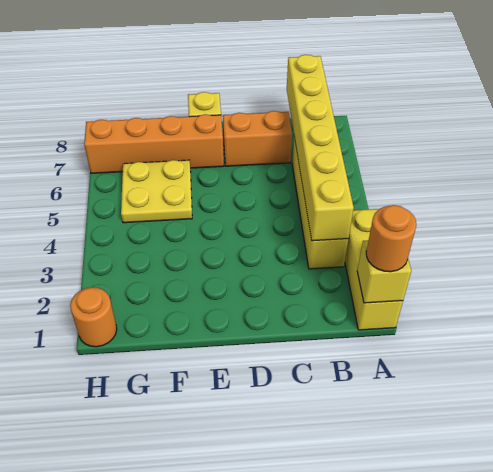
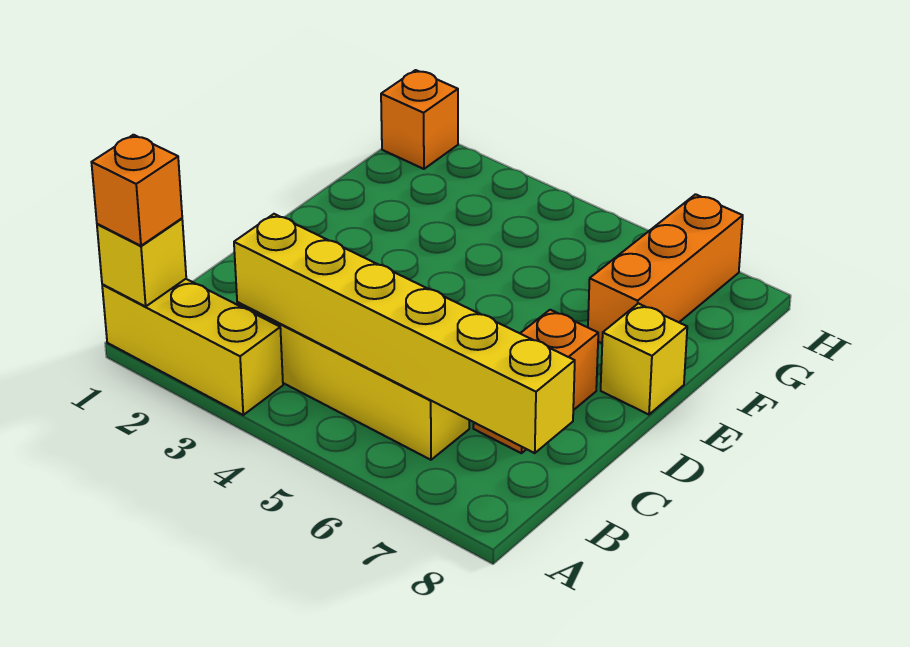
orange round brick A1 level 3 -> orange brick A1 level 3
orange brick E7:H7 level 1 -> orange brick F7:H7 level 1
yellow plate F5:G6 level 1 -> none
orange round brick H1 level 1 -> orange brick H1 level 1

